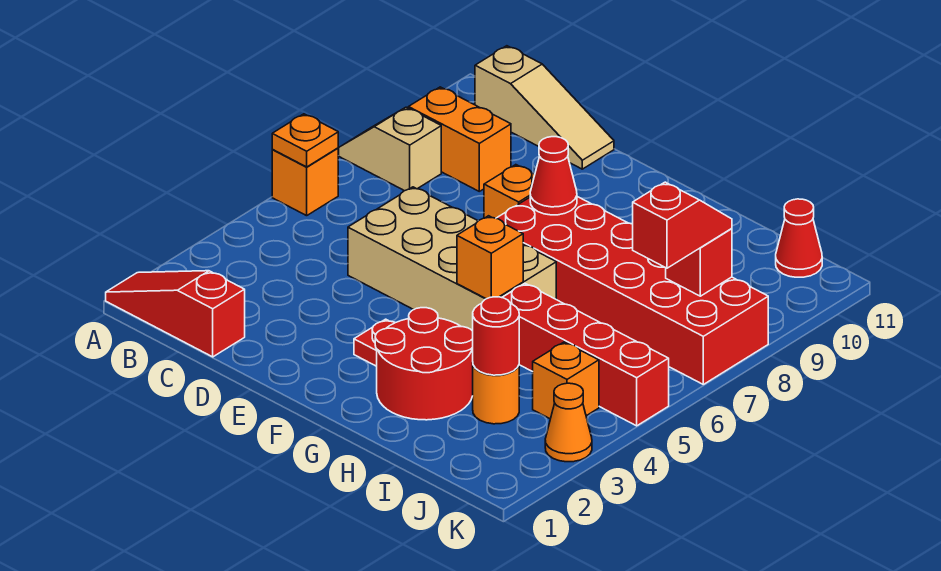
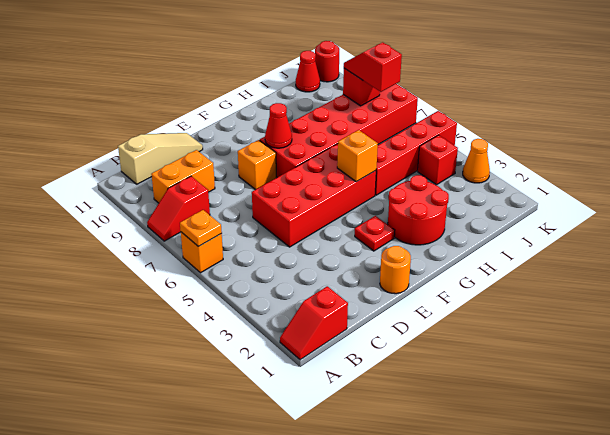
red slope A1:C1 level 1 top C -> red slope A1:B1 level 1 top B
tan slope A8:B8 level 1 top B -> red slope A8:B8 level 1 top B
tan brick D5:G6 level 1 -> red brick D5:G6 level 1
orange round brick I3 level 1 -> orange round brick E1 level 1
red round brick I3 level 2 -> red round brick K11 level 1
orange brick J4 level 1 -> red brick J4 level 1

